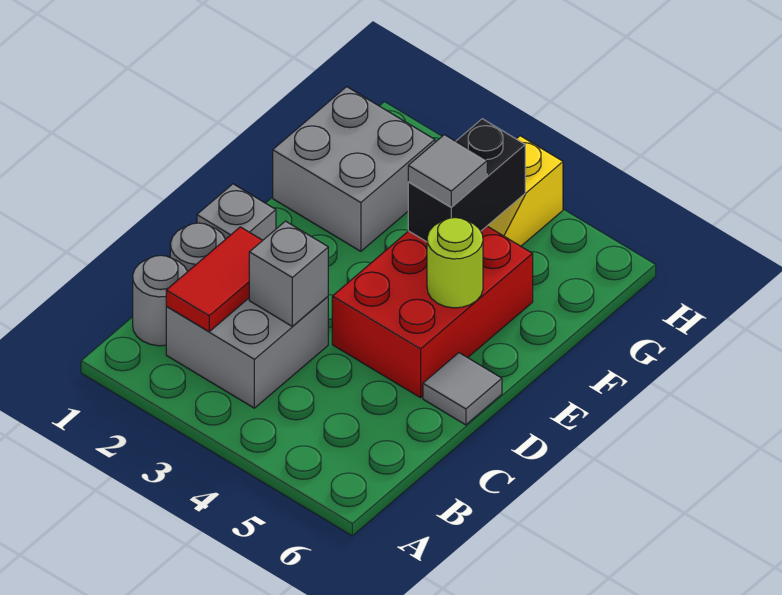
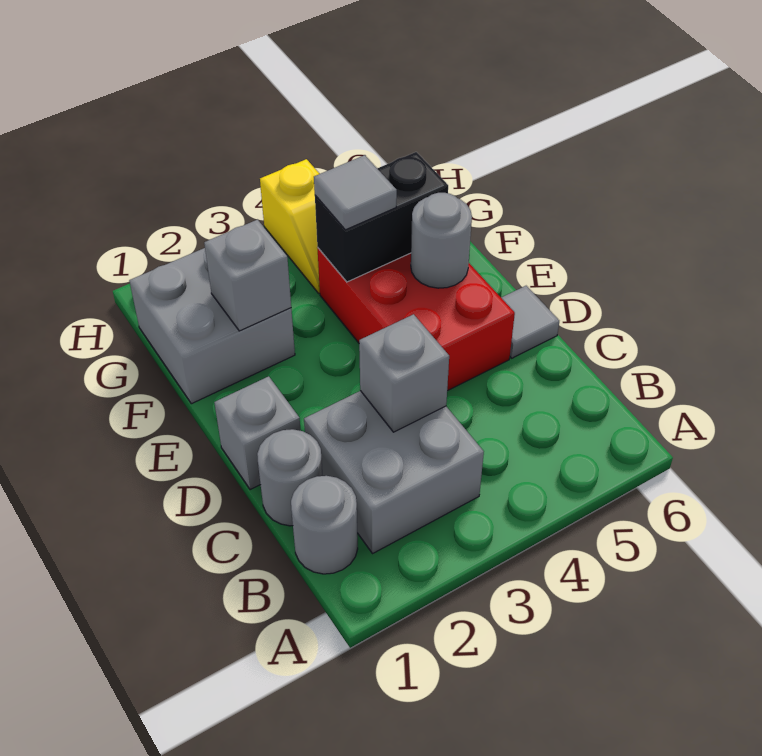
red tile B2:C2 level 2 -> none
lime round brick E5 level 2 -> grey round brick E5 level 2
none -> grey brick F2 level 2
black brick F4:G4 level 2 -> black brick F4:F5 level 2

